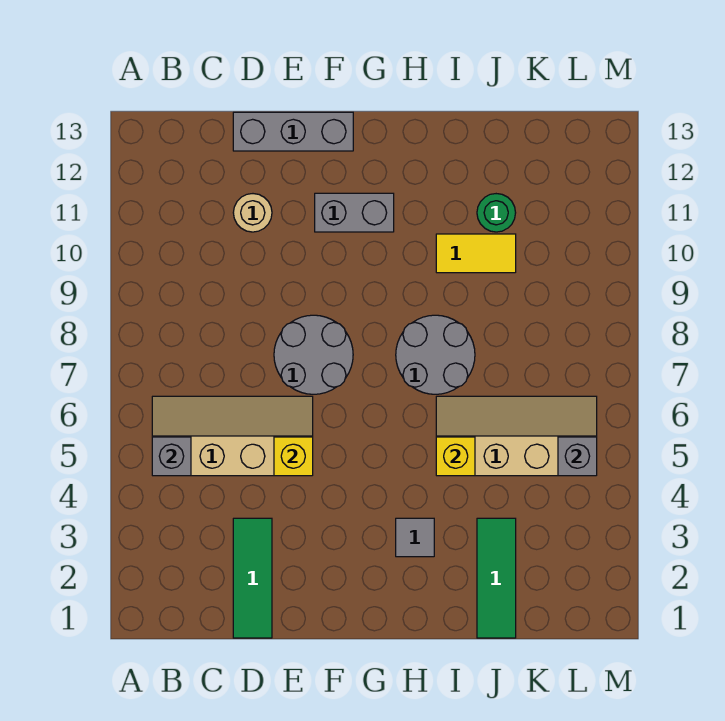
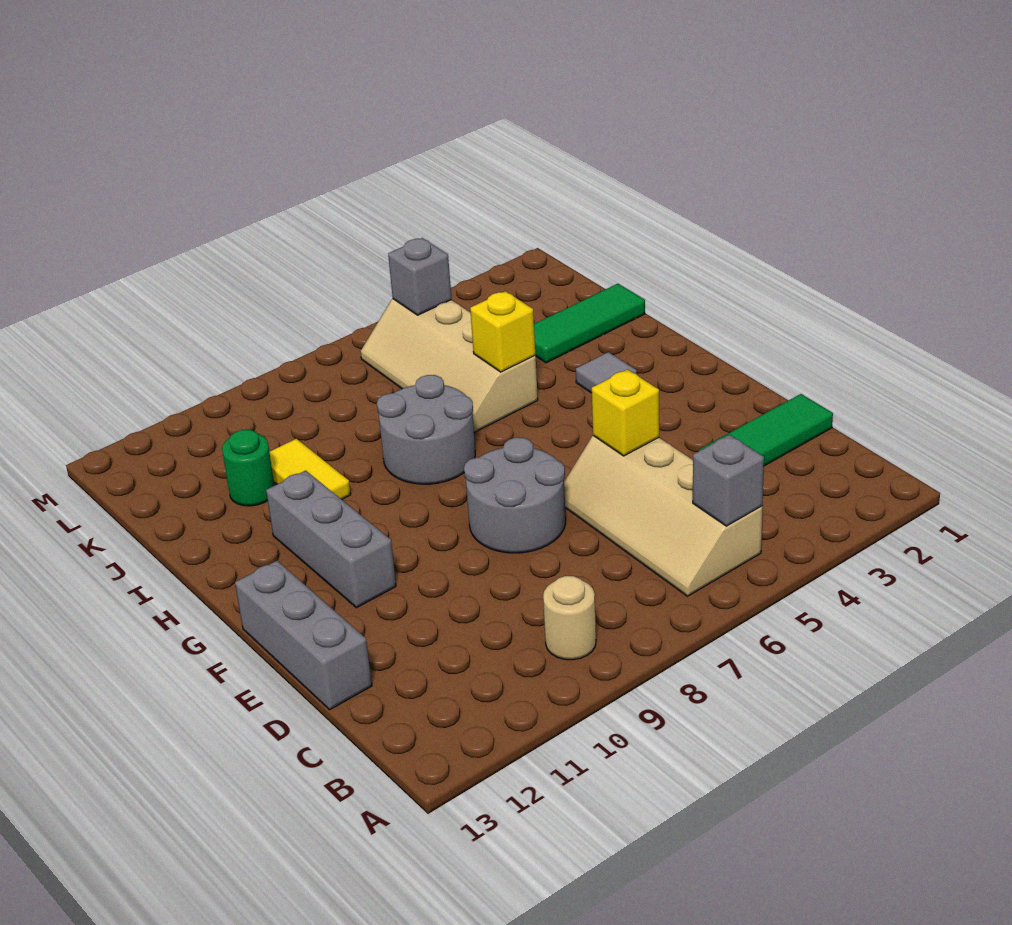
tan round brick D11 level 1 -> tan round brick B9 level 1
grey brick F11:G11 level 1 -> grey brick F11:H11 level 1

